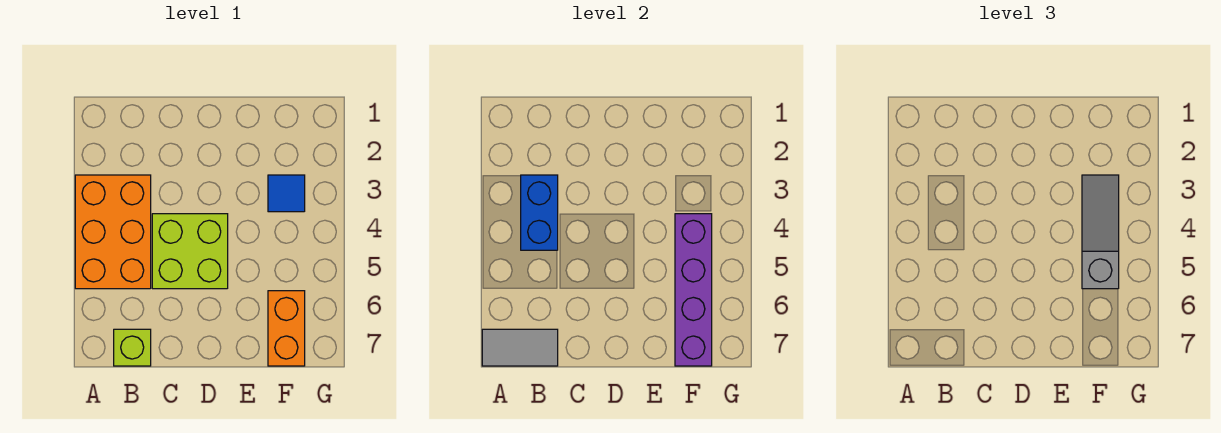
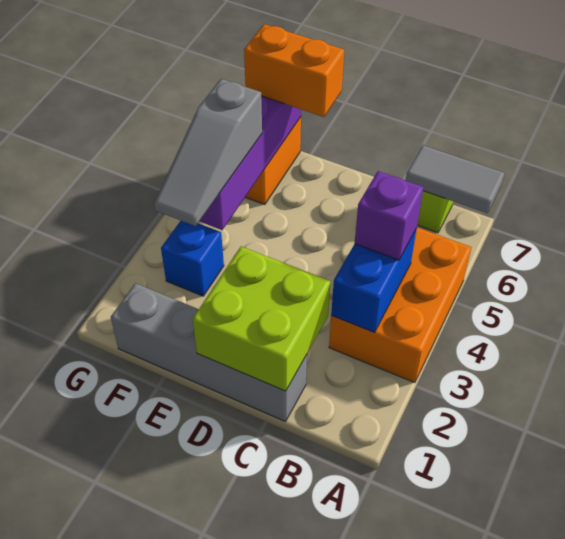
none -> purple brick B4 level 3
none -> grey brick C1:F1 level 1
lime brick C4:D5 level 1 -> lime brick C1:D2 level 2
none -> orange brick E7:F7 level 3
blue tile F3 level 1 -> blue brick F3 level 1

